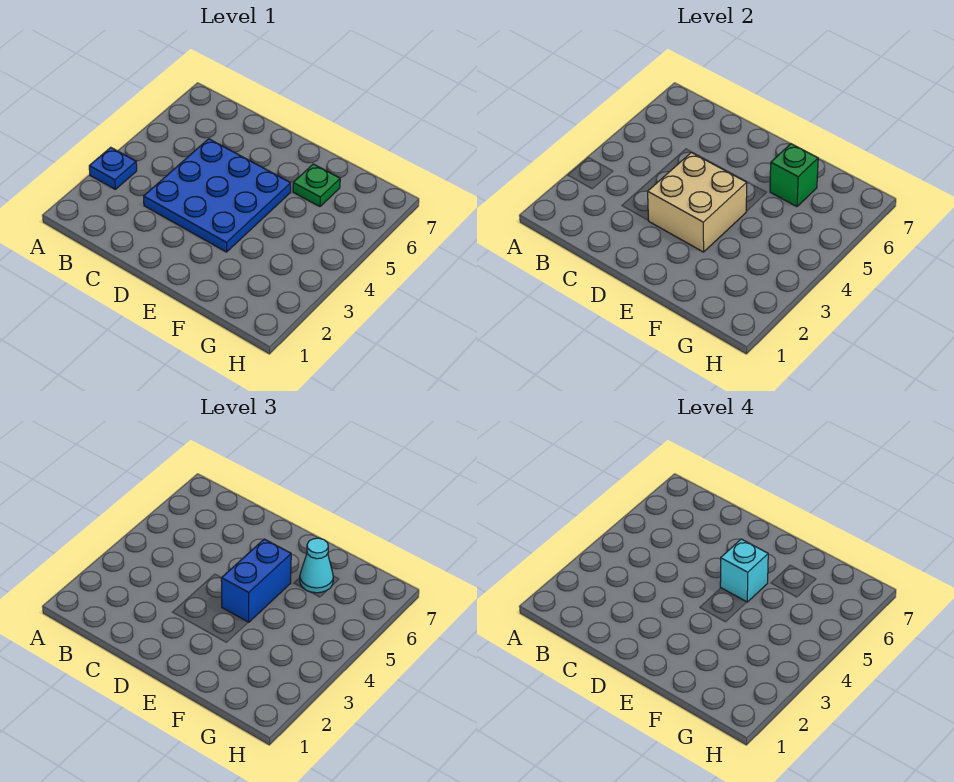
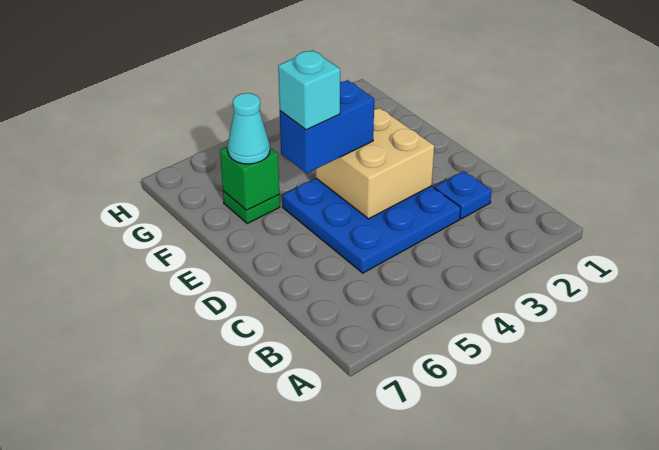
blue plate A3 level 1 -> blue plate C2 level 1

